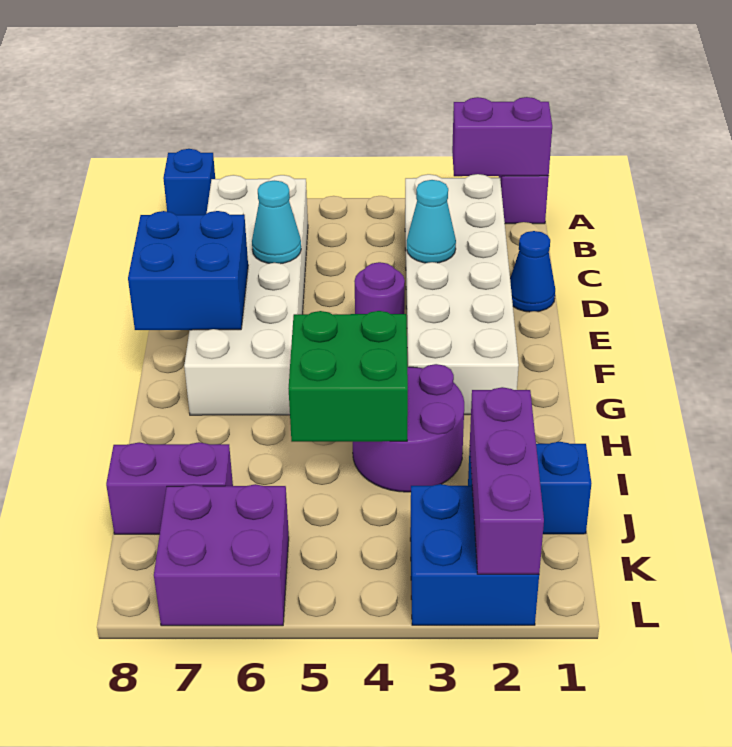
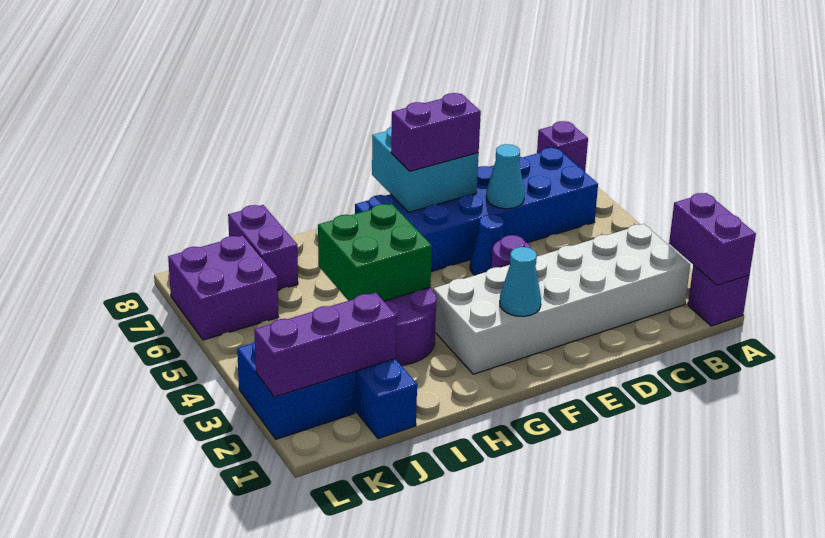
blue brick A8 level 1 -> purple brick A8 level 1
white brick B6:G7 level 1 -> blue brick B6:G7 level 1
blue cone D1 level 1 -> blue cone E5 level 1
cyan cone D3 level 2 -> cyan cone F2 level 2
blue brick E7:F8 level 2 -> cyan brick E7:F8 level 2
none -> purple brick E7:F7 level 3

